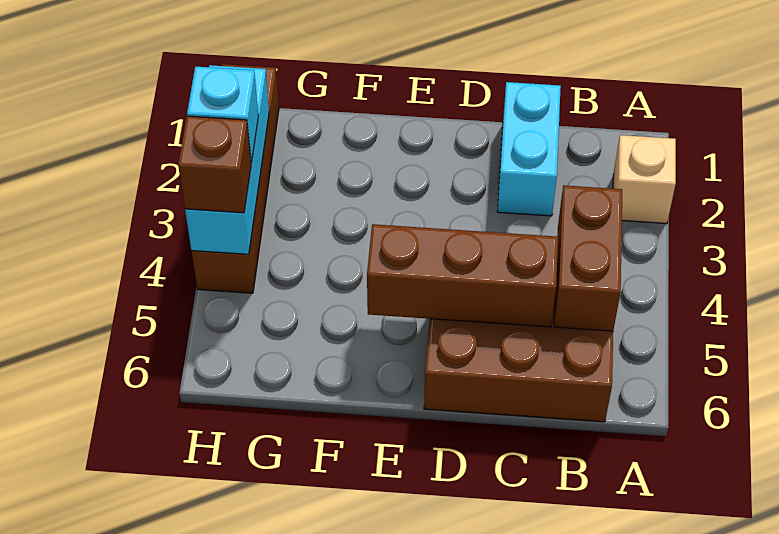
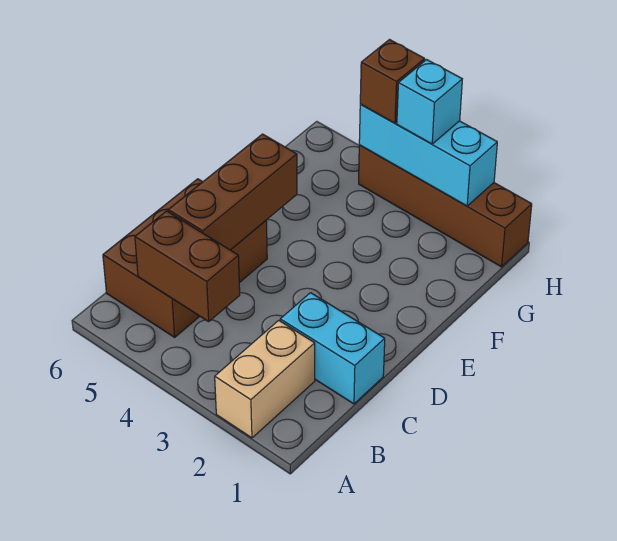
tan brick A2 level 1 -> tan brick A2:B2 level 1

